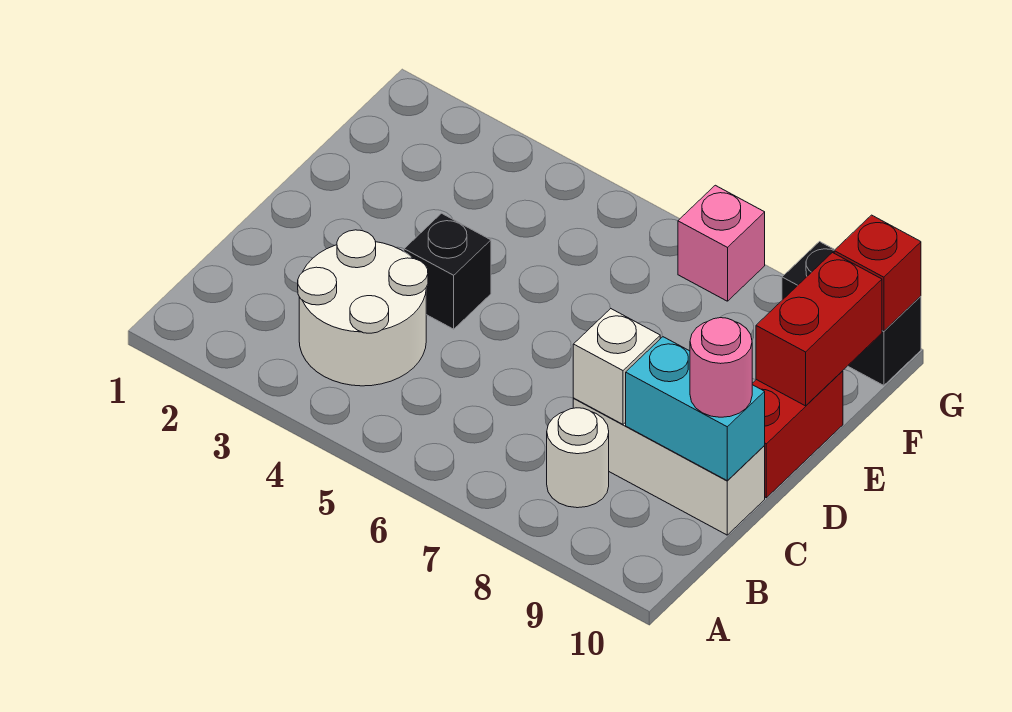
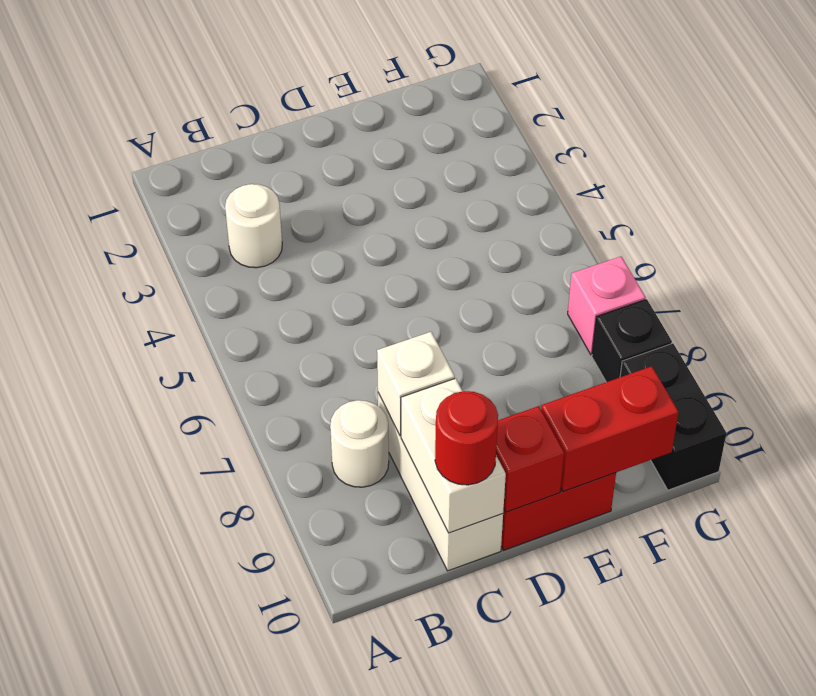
white round brick B3:C4 level 1 -> white round brick B3 level 1
cyan brick C9:C10 level 2 -> white brick C9:C10 level 2
pink round brick C10 level 3 -> red round brick C10 level 3
black brick D4 level 1 -> black brick G8 level 1
red brick G10 level 2 -> red brick D10 level 2

